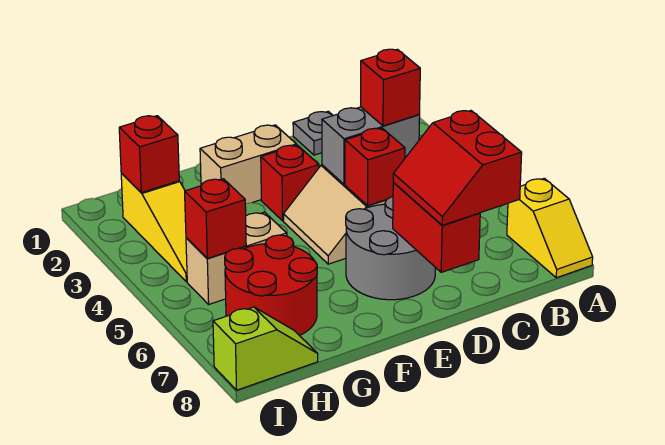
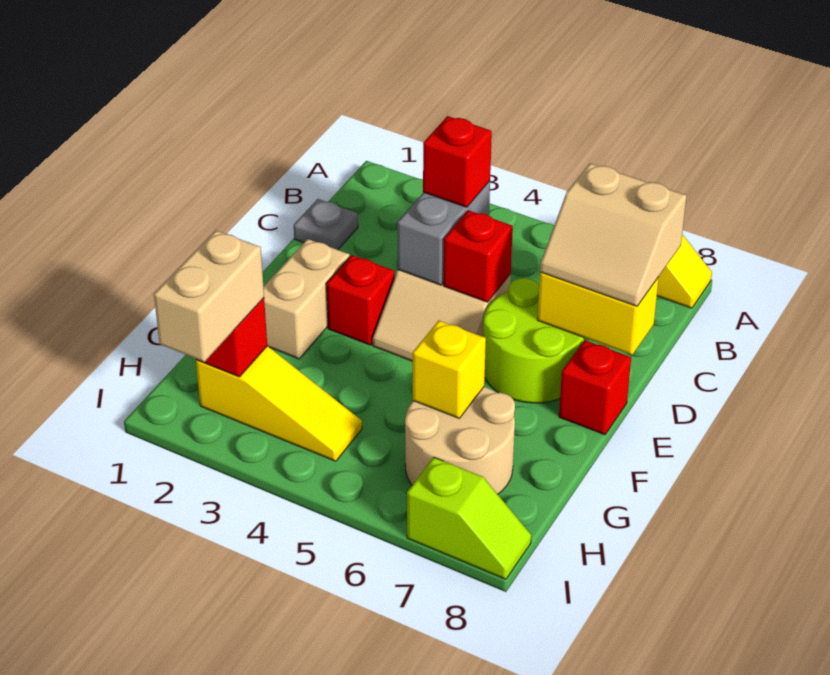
red slope C7:D8 level 3 top C -> tan slope C7:D8 level 3 top C
grey round brick D6:E7 level 1 -> lime round brick D6:E7 level 1
red brick D7:D8 level 2 -> yellow brick D7:D8 level 2
tan brick G5:H5 level 1 -> tan brick H2:I2 level 3
red round brick G6:H7 level 1 -> tan round brick G6:H7 level 1
none -> yellow brick G6 level 2
red brick H5 level 2 -> red brick E8 level 1
lime slope H8:I8 level 1 top I -> lime slope I7:I8 level 1 top 7

